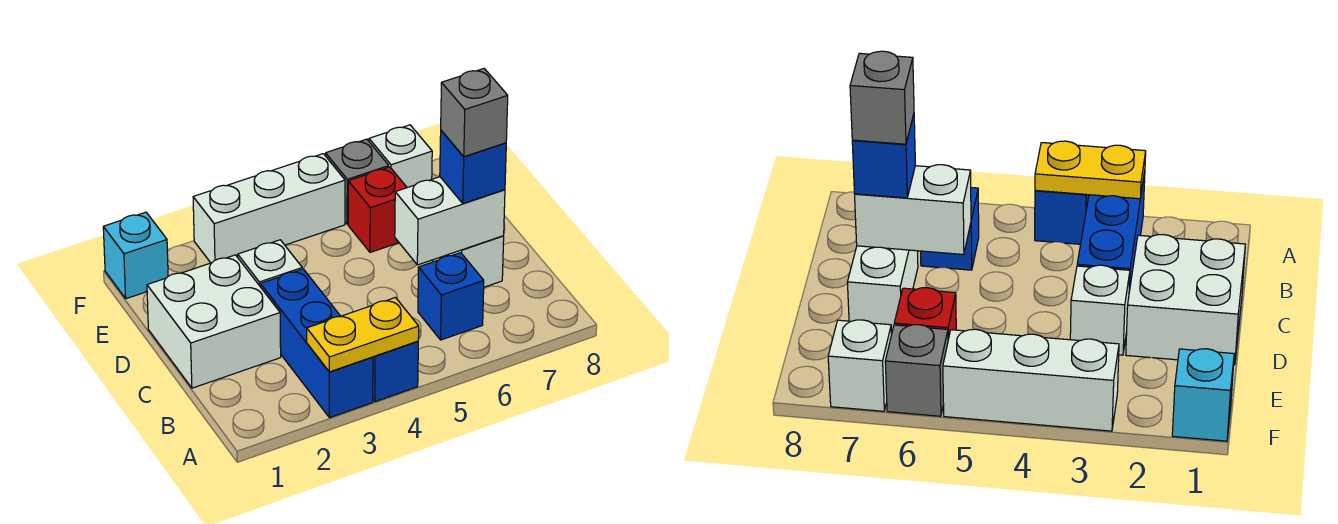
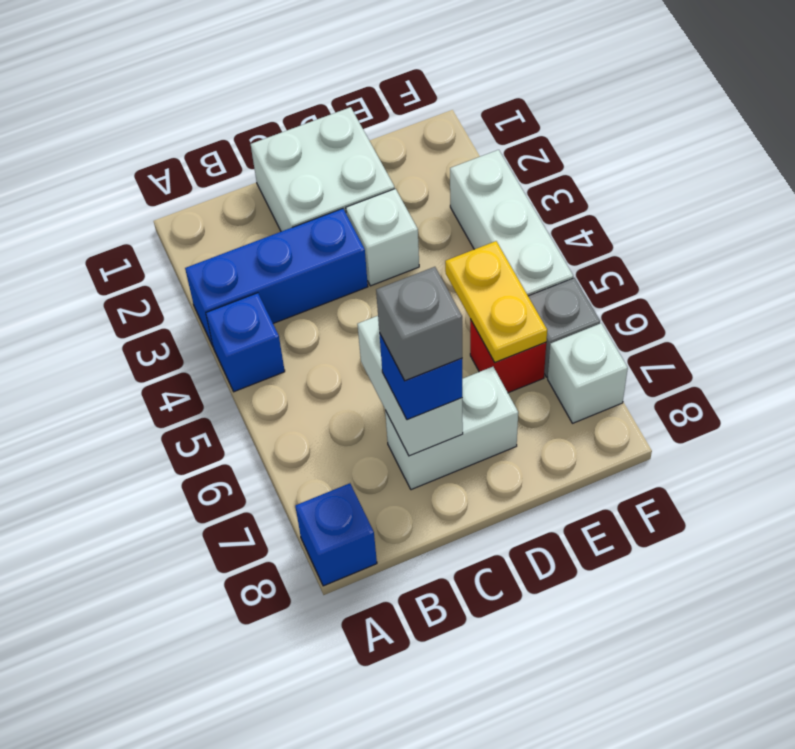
yellow plate A3:A4 level 2 -> yellow plate E5:E6 level 2
blue brick B6 level 1 -> blue brick A8 level 1
cyan brick F1 level 1 -> none

